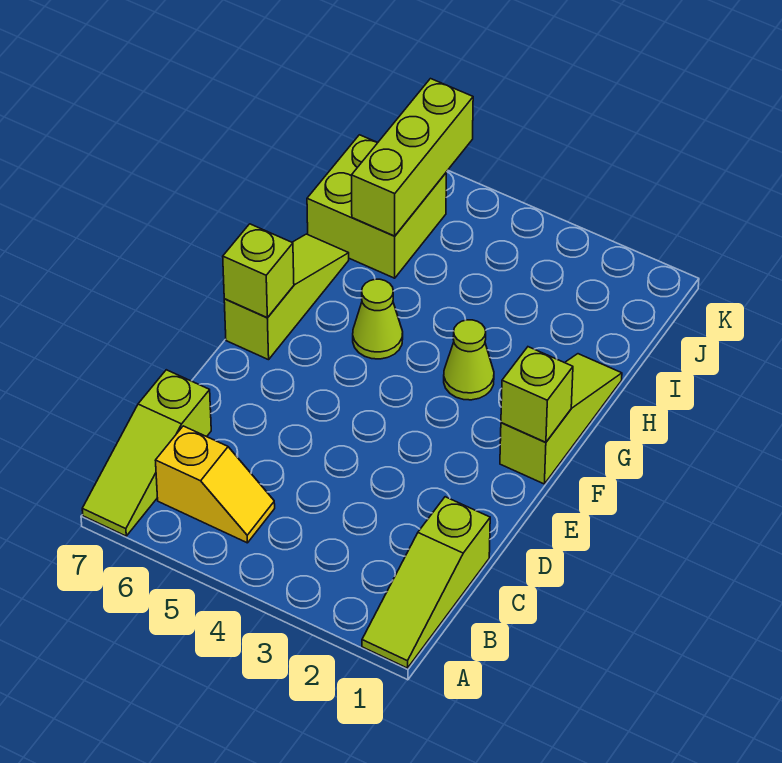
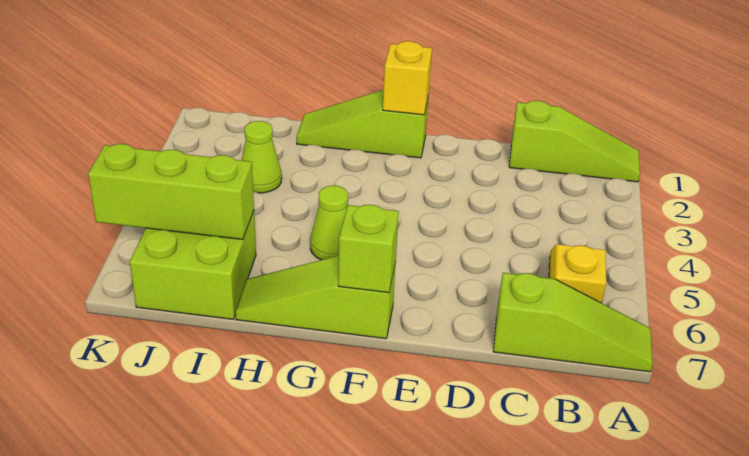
lime brick F1 level 2 -> yellow brick F1 level 2
lime cone G3 level 1 -> lime cone I3 level 1

